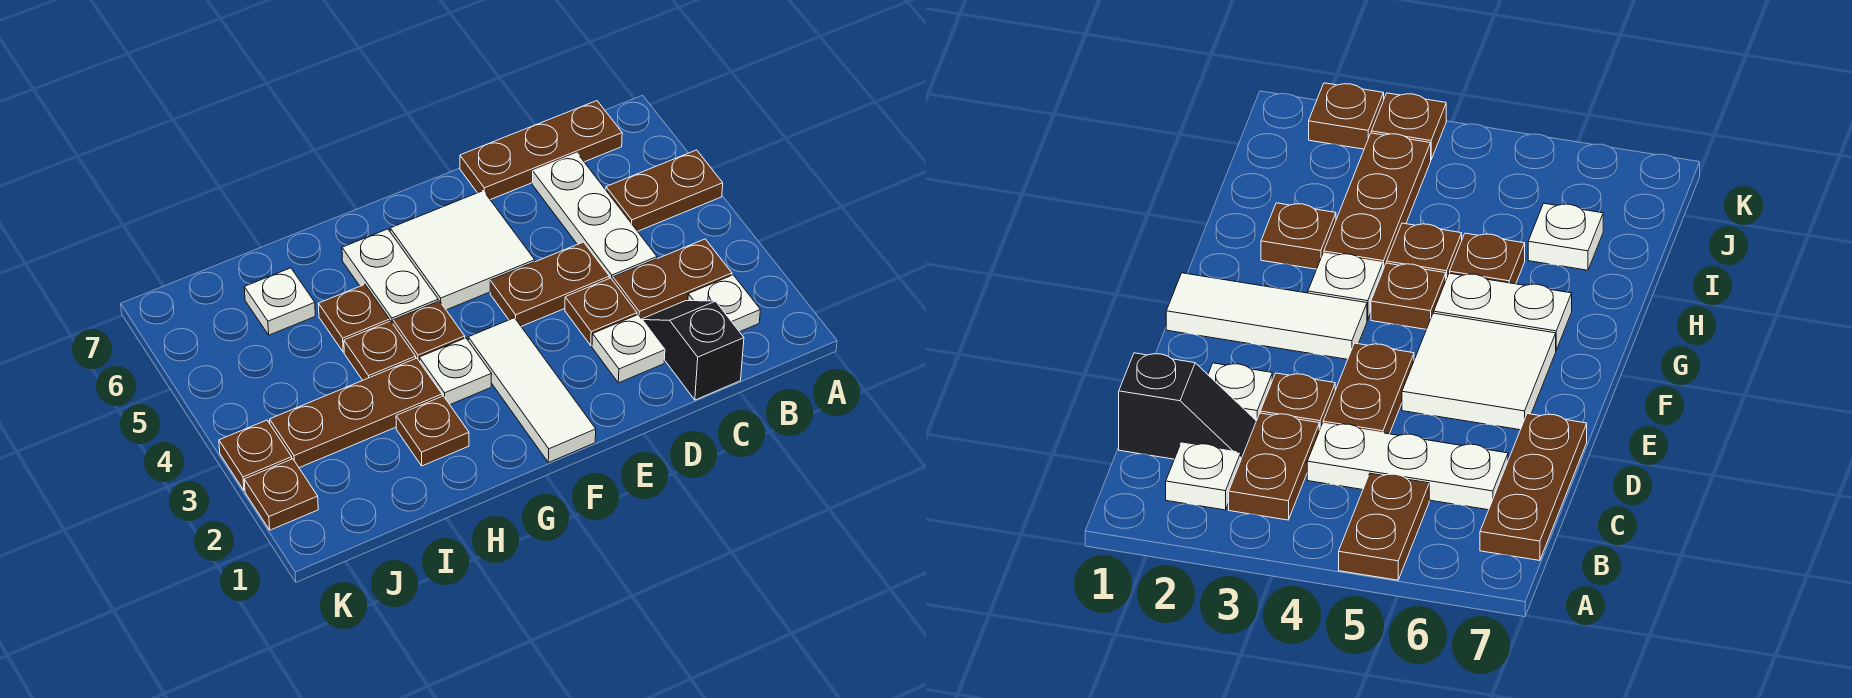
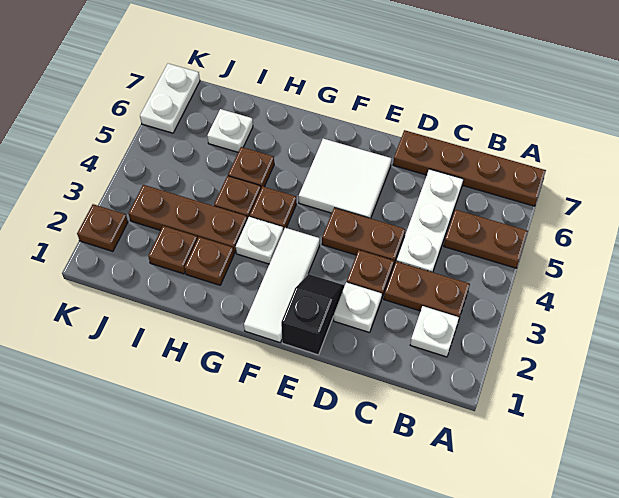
brown plate B7:D7 level 1 -> brown plate A7:D7 level 1
black slope C1:C2 level 1 top 1 -> black slope E1:E2 level 1 top 1
white plate G5:G6 level 1 -> white plate K6:K7 level 1
brown plate K3 level 1 -> brown plate I2 level 1

